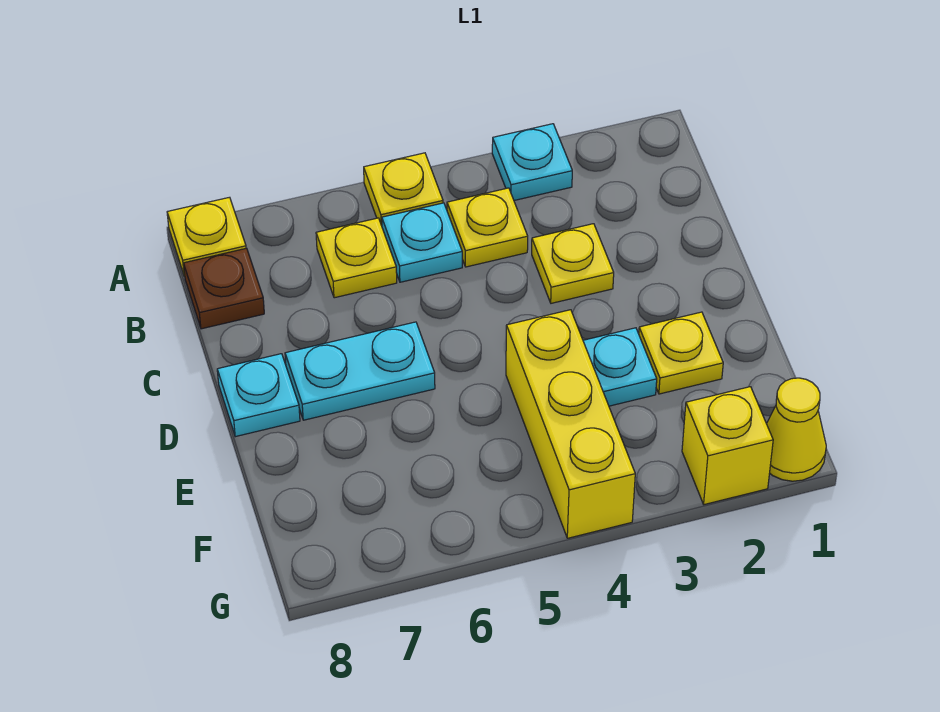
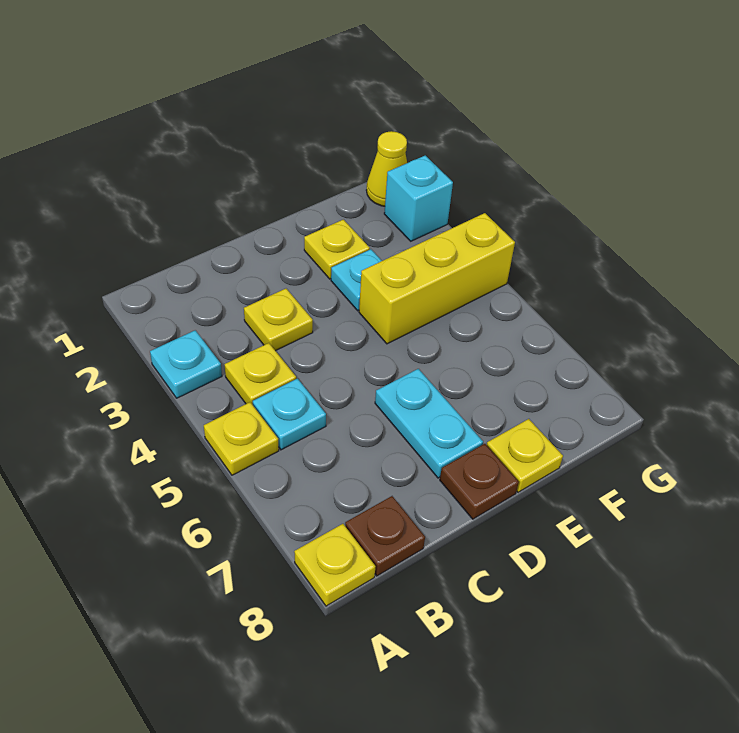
yellow plate B6 level 1 -> yellow plate E8 level 1
cyan plate D8 level 1 -> brown plate D8 level 1
yellow brick G2 level 1 -> cyan brick G2 level 1

